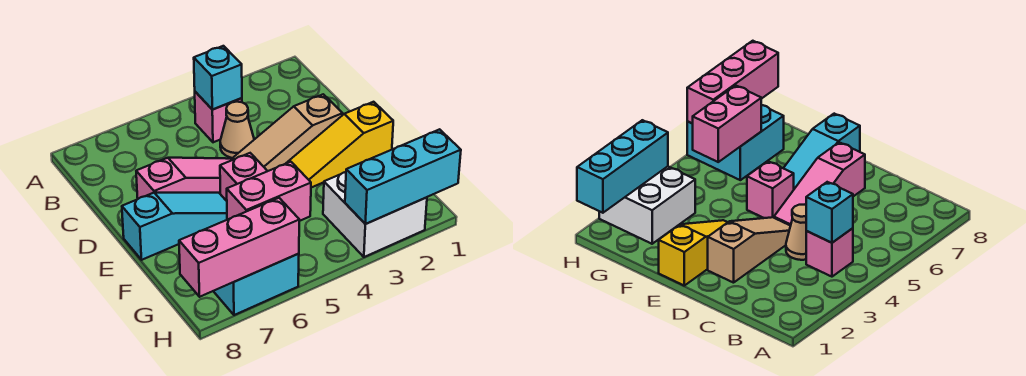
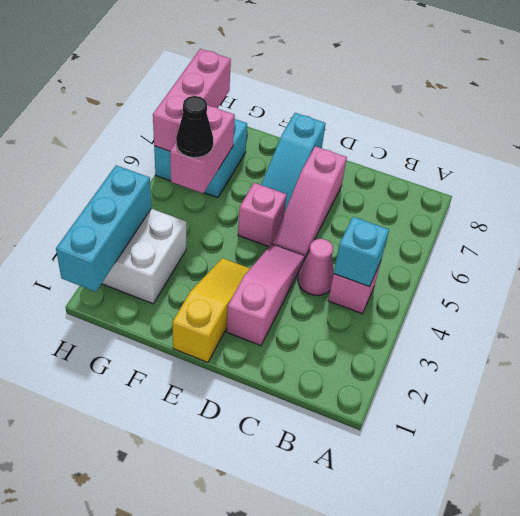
tan cone C4 level 1 -> pink cone C4 level 1
tan slope D2:D4 level 1 top 2 -> pink slope D2:D4 level 1 top 2
none -> black cone G5 level 3

